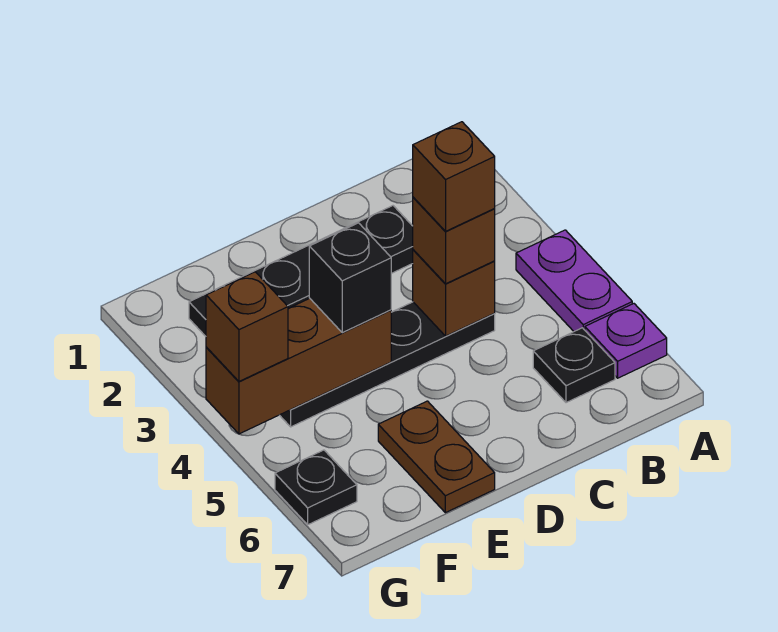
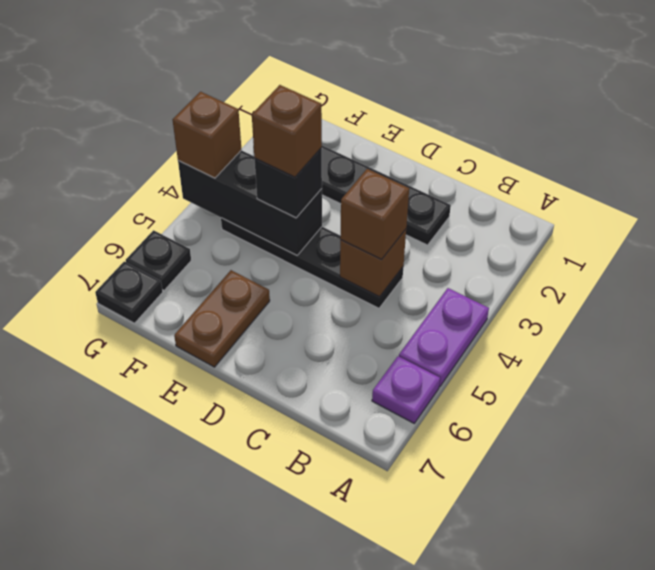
black plate B6 level 1 -> black plate G7 level 1
brown brick C4 level 4 -> brown brick E4 level 4
brown brick E4:G4 level 2 -> black brick E4:G4 level 2

